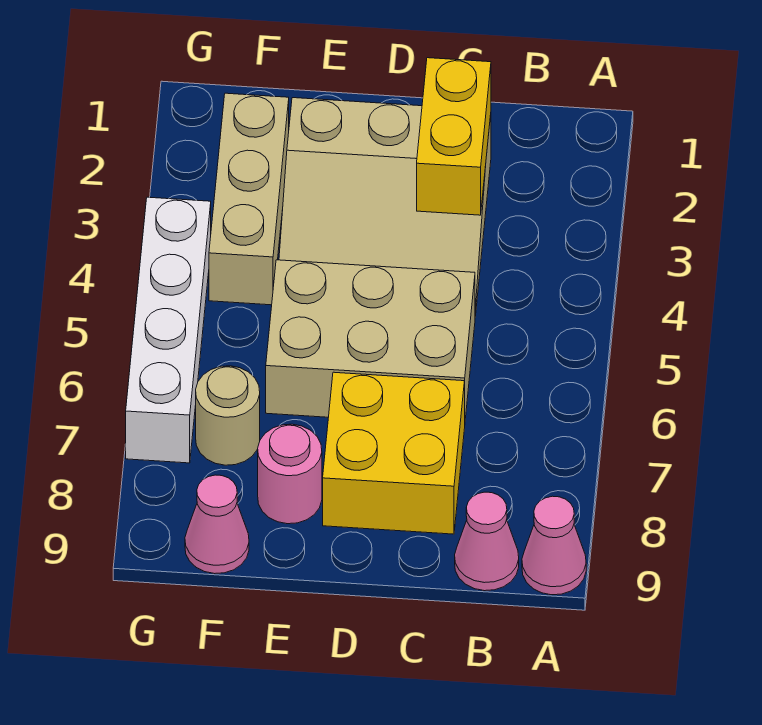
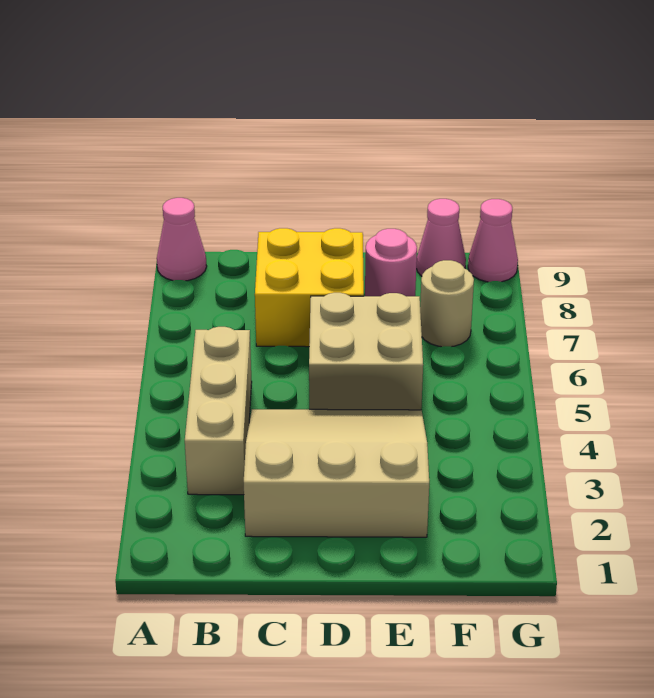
pink cone B9 level 1 -> pink cone G9 level 1
yellow brick C2:C3 level 2 -> none
tan brick C5:E6 level 1 -> tan brick D5:E6 level 1
tan brick F2:F4 level 1 -> tan brick B3:B5 level 1
white brick G4:G7 level 1 -> none

